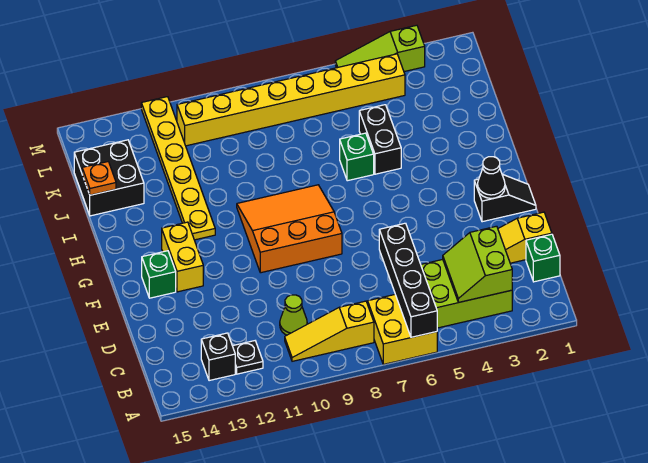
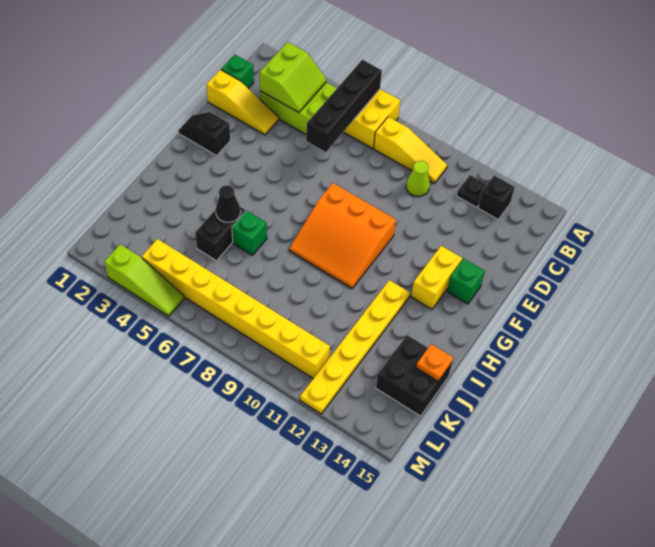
black cone F2 level 2 -> black cone I5 level 2

